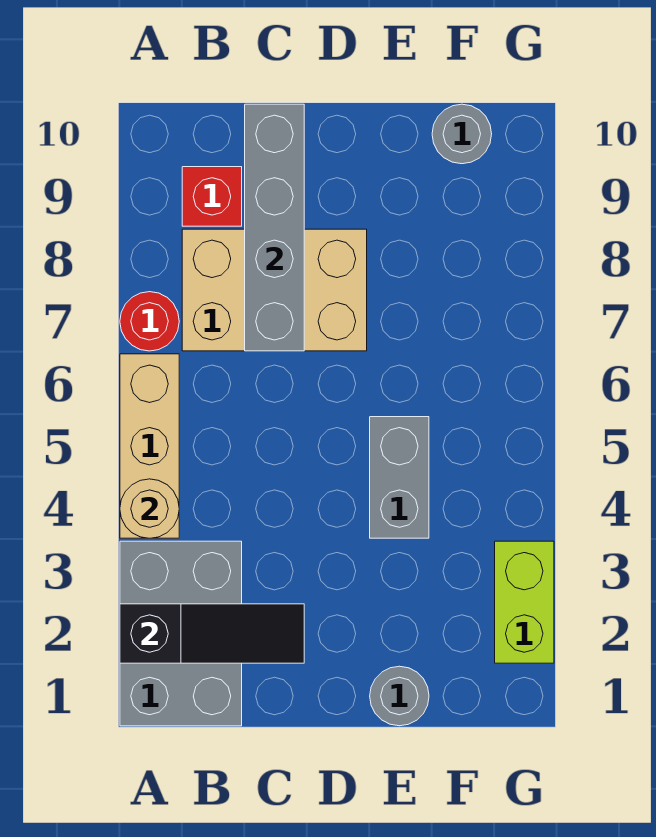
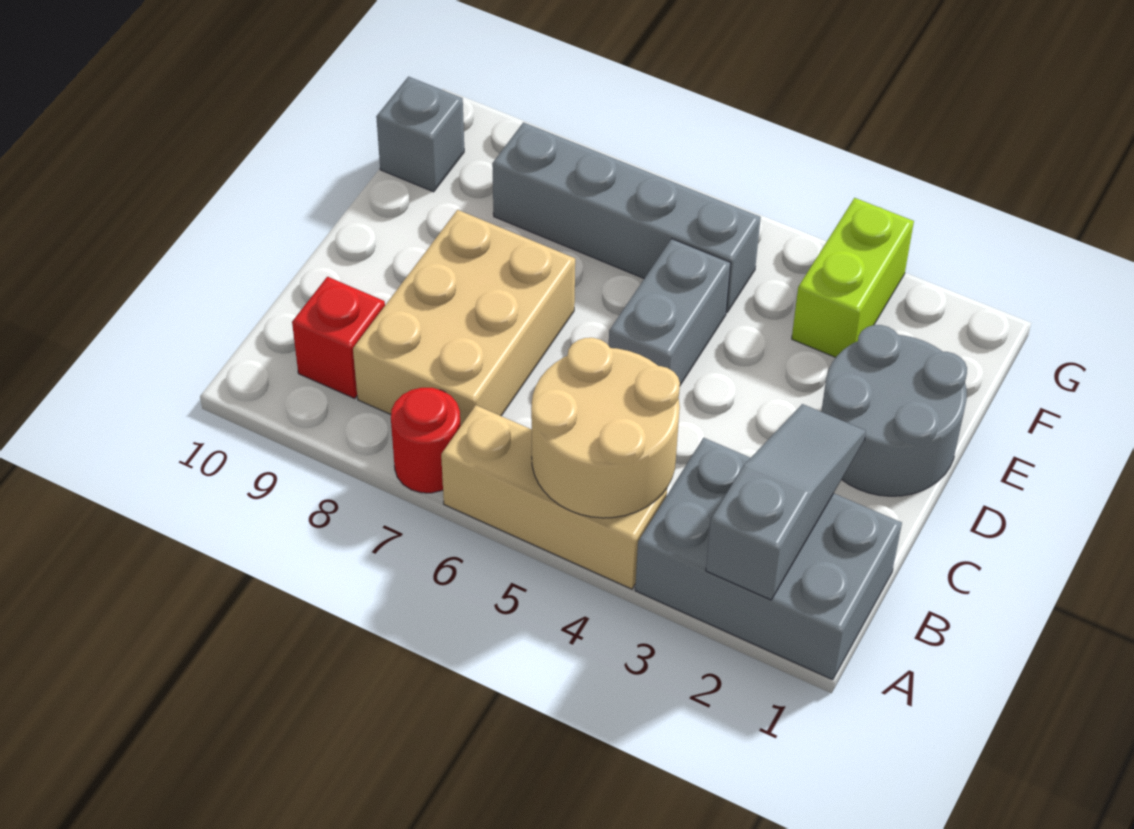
black slope A2:C2 level 2 top A -> grey slope A2:C2 level 2 top A
tan round brick A4 level 2 -> tan round brick A4:B5 level 2
grey brick C7:C10 level 2 -> grey brick F5:F8 level 1
grey round brick E1 level 1 -> grey round brick D1:E2 level 1
grey brick E4:E5 level 1 -> grey brick D5:E5 level 1
grey round brick F10 level 1 -> grey brick F10 level 1
lime brick G2:G3 level 1 -> lime brick F3:G3 level 1

